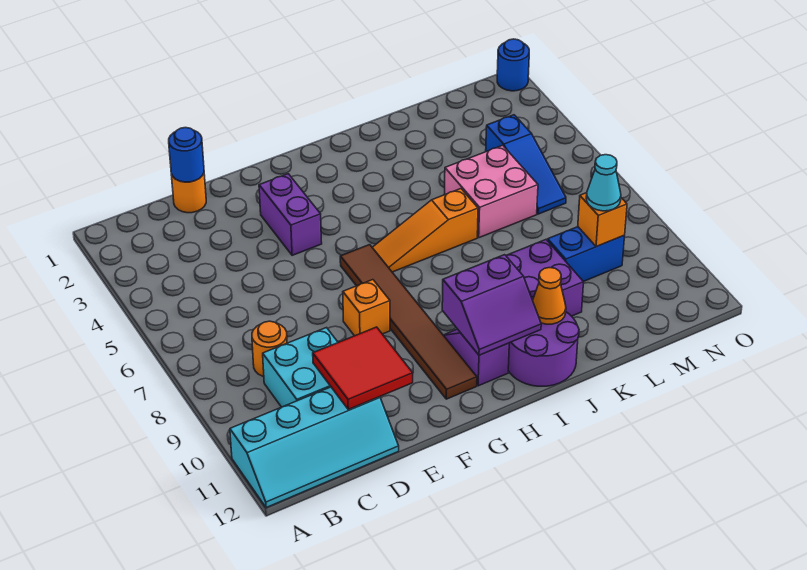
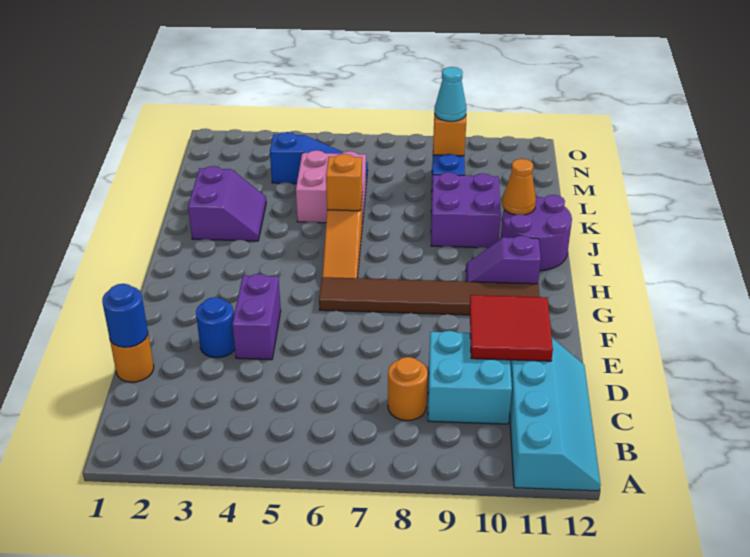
purple brick F3:F4 level 1 -> purple brick E4:F4 level 1
orange brick F8 level 1 -> orange brick J6 level 2
purple slope H10:I11 level 2 top 10 -> purple slope J2:K3 level 1 top 2
blue round brick O1 level 1 -> blue round brick E3 level 1

